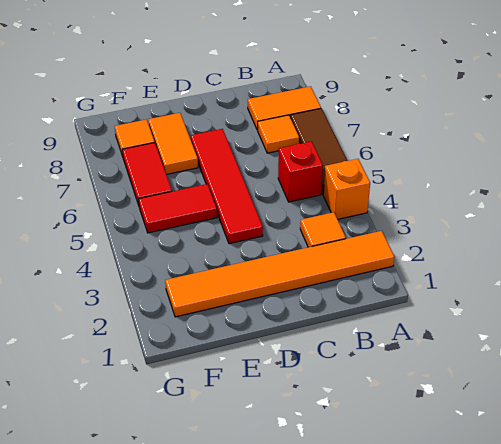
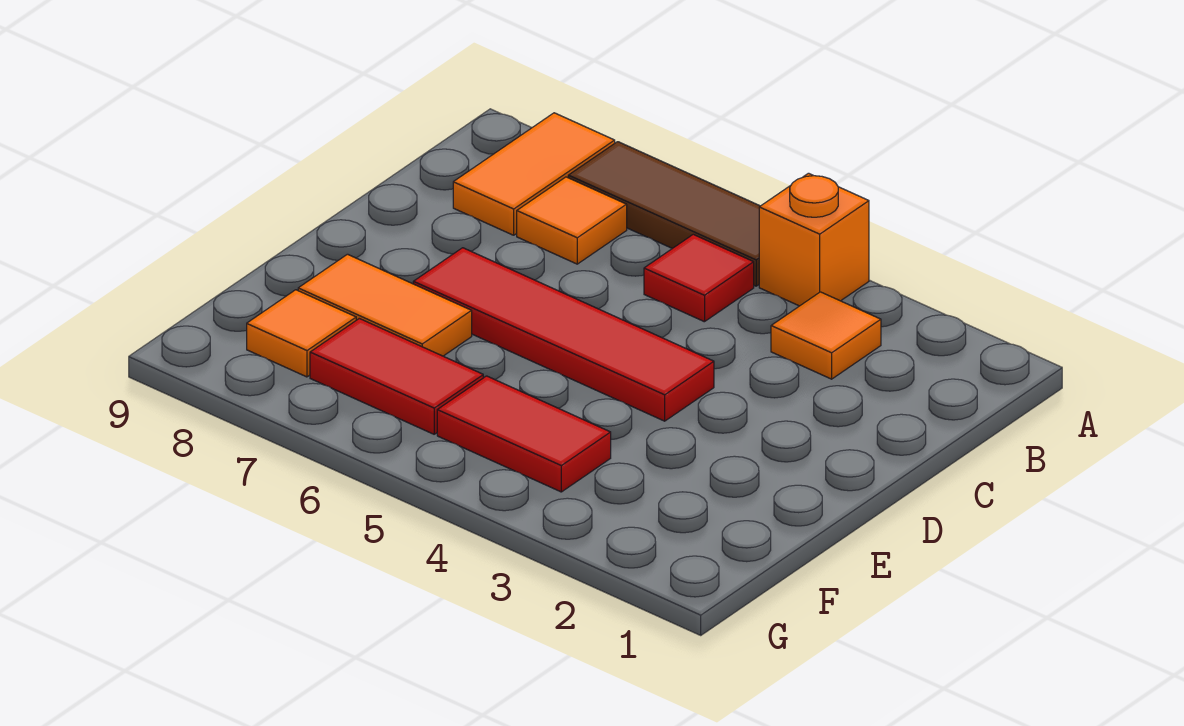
orange tile A2:F2 level 1 -> none
red brick B5 level 1 -> red tile B5 level 1
red tile E5:F5 level 1 -> red tile F4:F5 level 1

